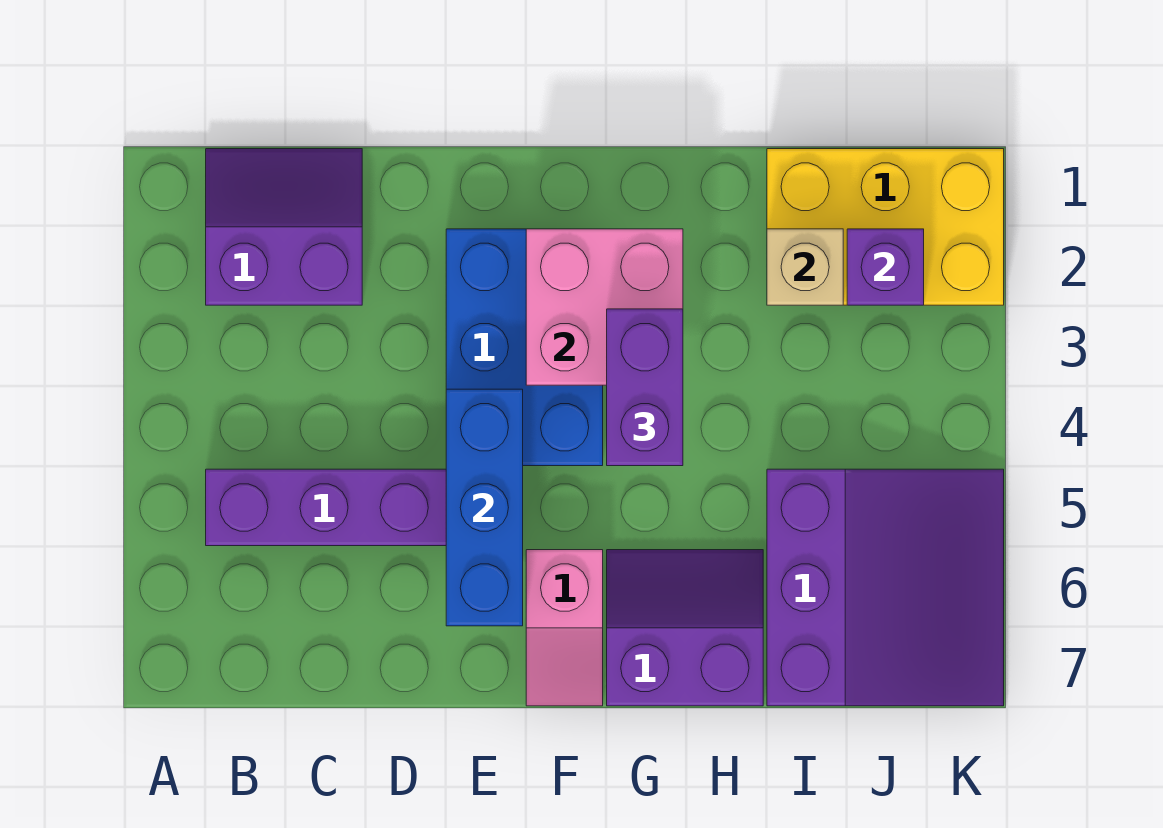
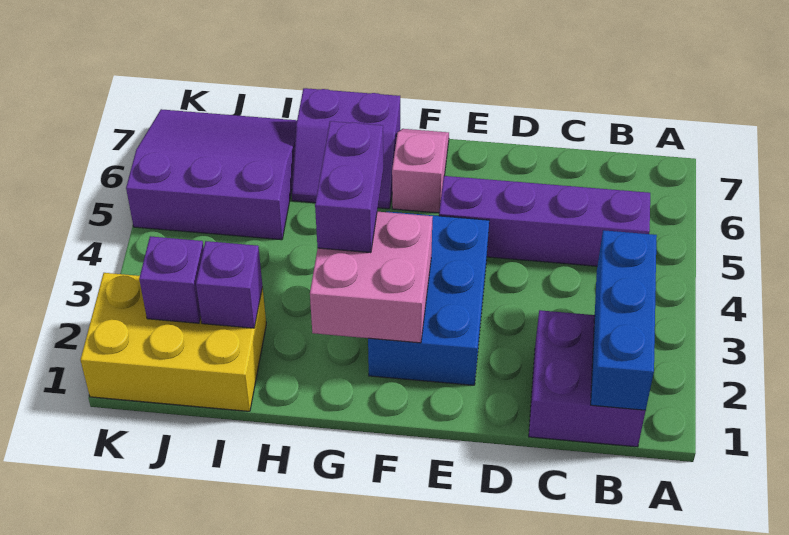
purple slope B1:C2 level 1 top 2 -> purple brick B1:C2 level 1
blue brick E4:E6 level 2 -> blue brick B1:B3 level 2
tan brick I2 level 2 -> purple brick I2 level 2
purple slope I5:K7 level 1 top I -> purple slope I5:K7 level 1 top 5

